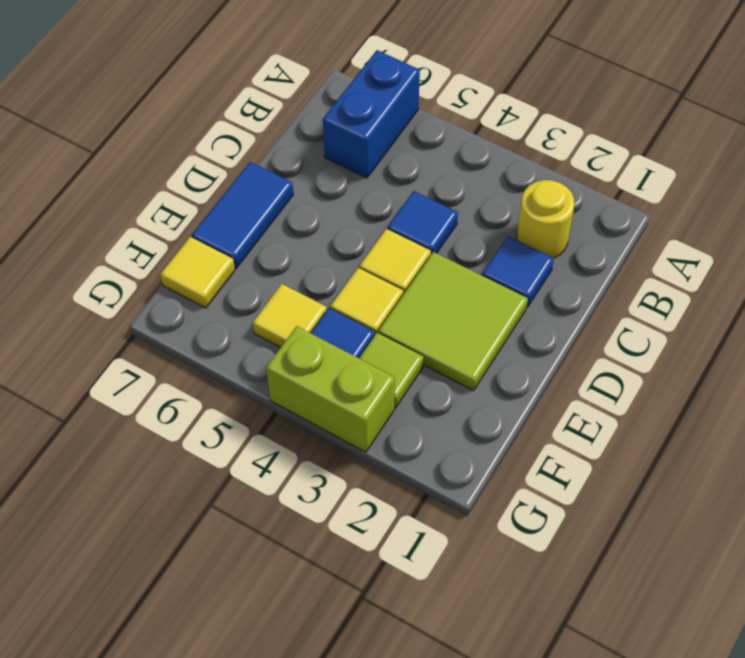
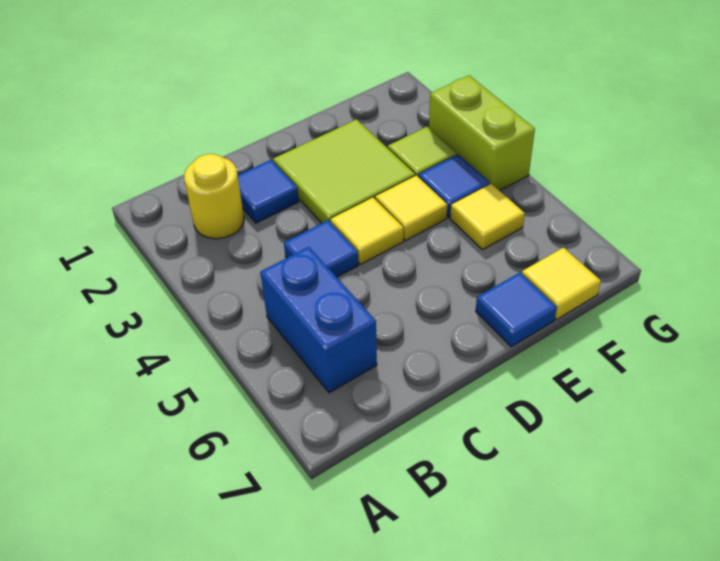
blue brick A6:B6 level 1 -> blue brick B5:B6 level 1
blue tile D7:E7 level 1 -> blue tile E7 level 1

